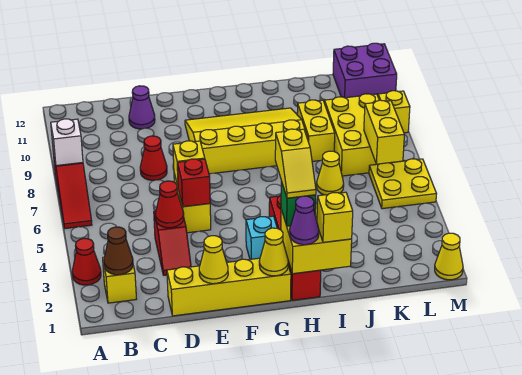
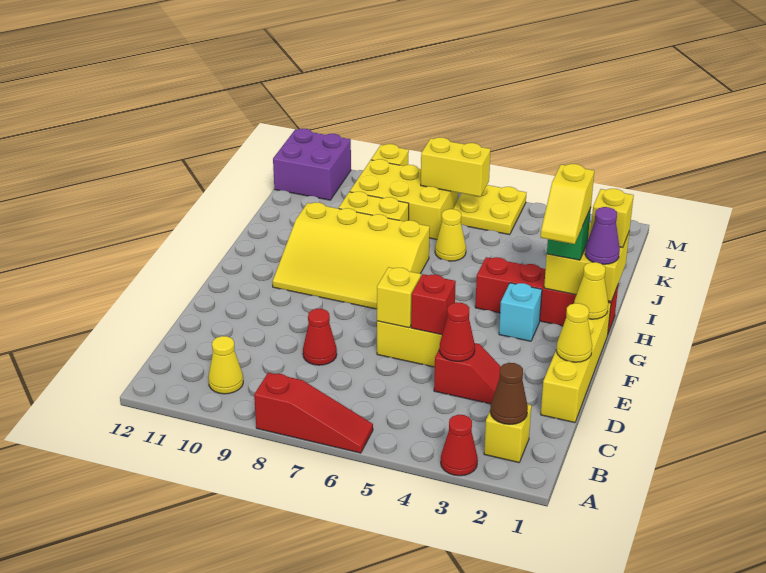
white brick A8 level 2 -> none
purple cone D11 level 1 -> none
yellow slope F8:I10 level 1 top 8 -> yellow slope G7:I10 level 1 top I
yellow slope H2:H3 level 4 top 3 -> yellow slope G2:H2 level 4 top H
yellow cone M1 level 1 -> yellow cone B10 level 1

